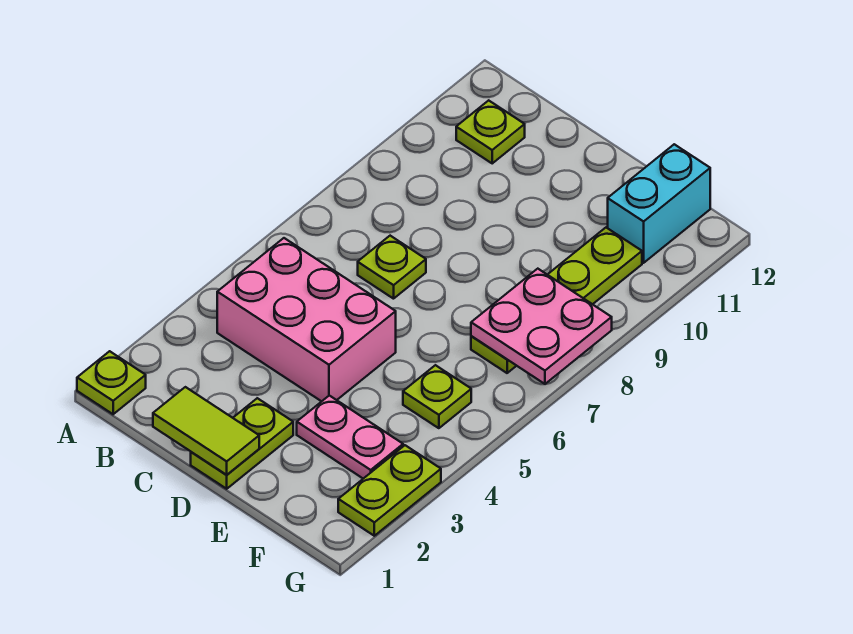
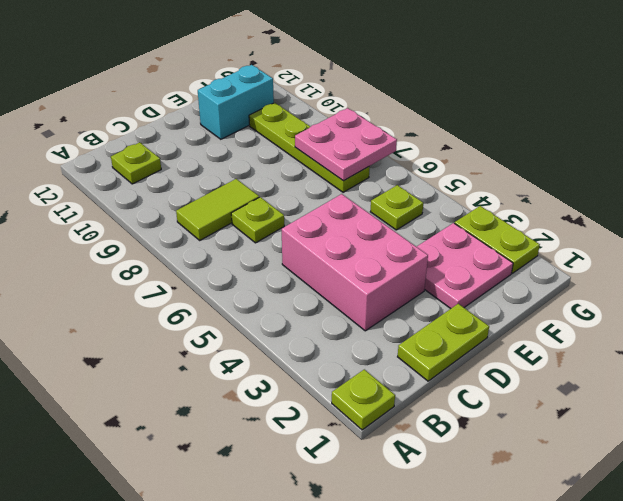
pink brick B4:D5 level 1 -> pink brick C3:D5 level 1
lime tile C1:D1 level 2 -> lime tile B8:C8 level 1
lime plate D1:D2 level 1 -> lime plate C1:D1 level 1
pink plate E3:F3 level 1 -> pink plate E2:F3 level 1
cyan brick F11:F12 level 1 -> cyan brick E11:F11 level 1

